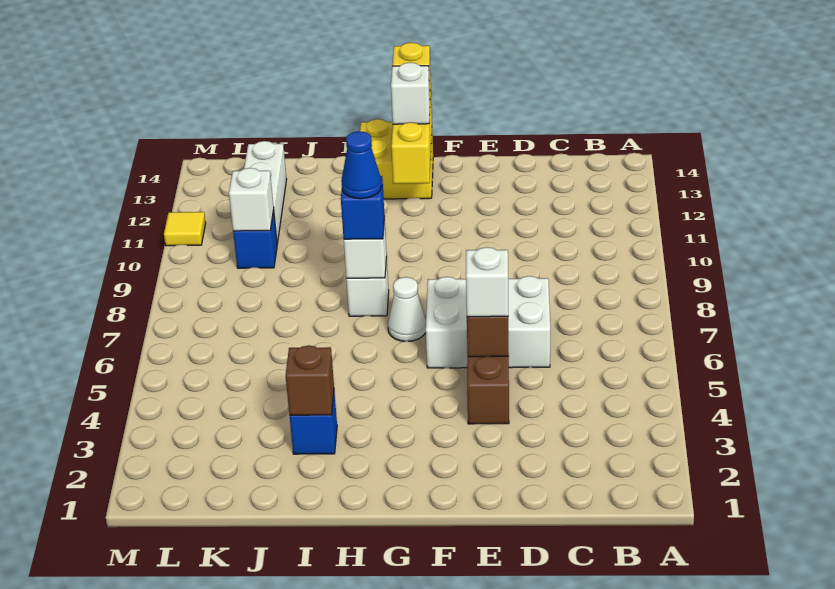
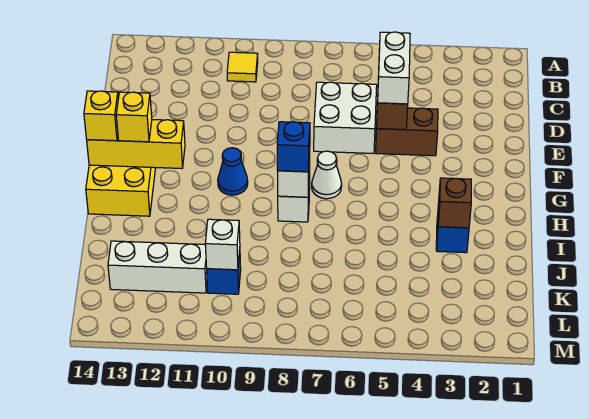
white brick D6:F7 level 1 -> white brick D6:E7 level 1
white brick E5 level 3 -> white brick D5:E5 level 3
white brick G13 level 3 -> yellow brick G13 level 3
blue cone H8 level 4 -> blue cone G10 level 1
yellow tile M11 level 1 -> yellow tile B10 level 1

